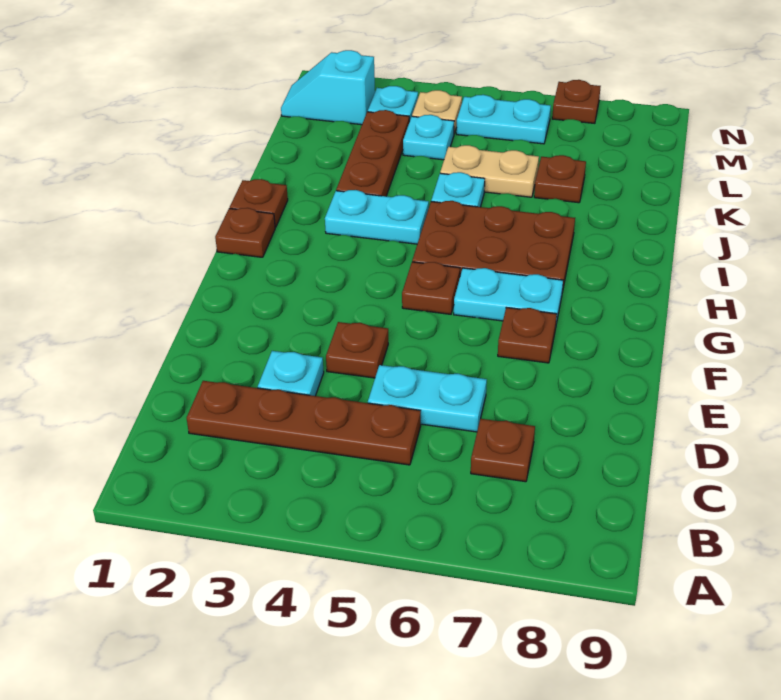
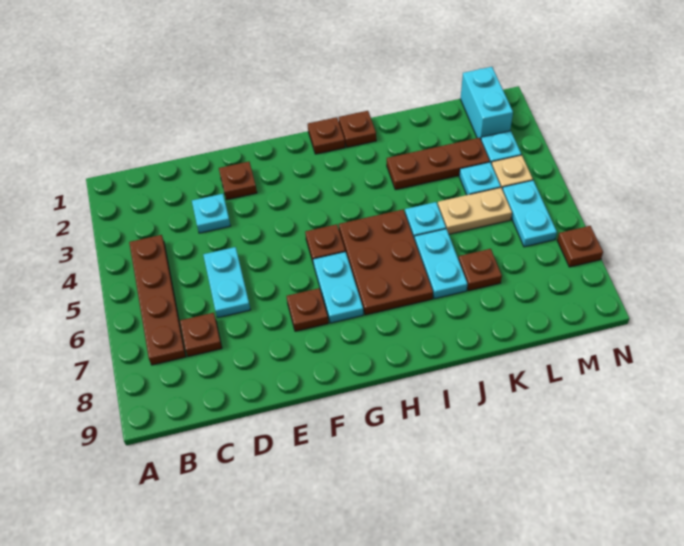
brown plate C2:C5 level 1 -> brown plate B4:B7 level 1
brown plate E4 level 1 -> brown plate E2 level 1
cyan plate I3:I4 level 1 -> cyan plate J6:J7 level 1
tan plate K5:K6 level 1 -> tan plate K5:L5 level 1
cyan slope M1:M2 level 1 top 2 -> cyan brick M1:M2 level 1

